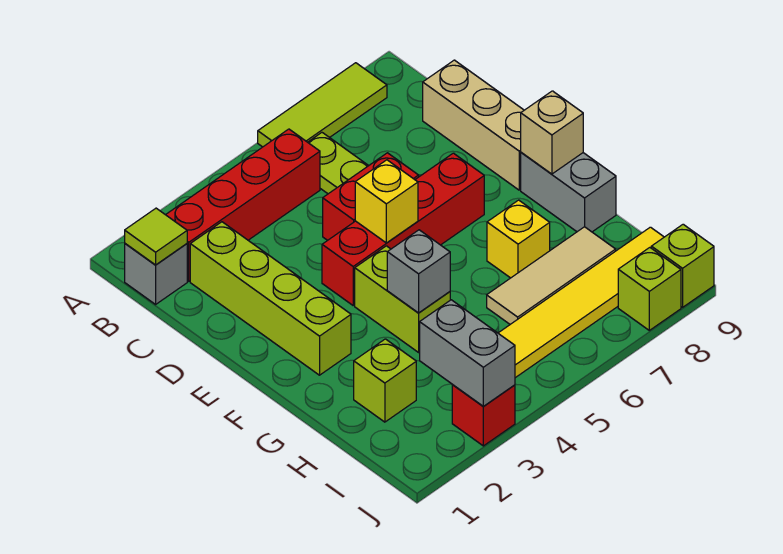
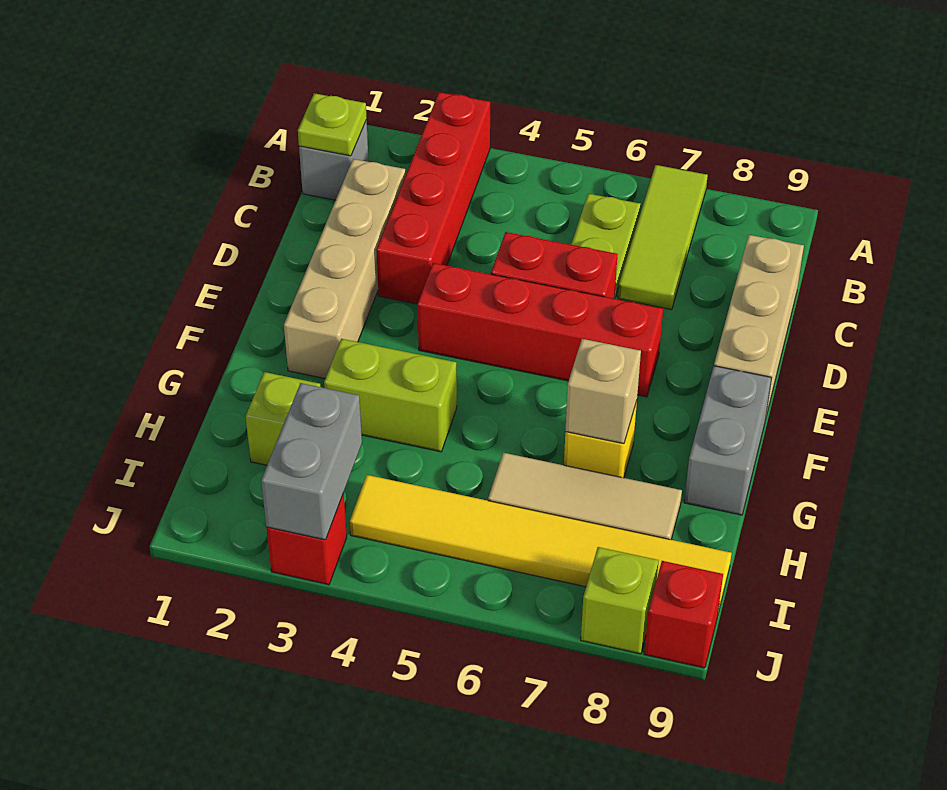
lime tile A6:A8 level 1 -> lime tile A7:C7 level 1
lime tile B1 level 2 -> lime plate B1 level 2
red brick B2:B5 level 1 -> red brick A3:D3 level 1
lime brick C2:F2 level 1 -> tan brick C2:F2 level 1
yellow brick E5 level 2 -> none
lime brick F4:G4 level 1 -> lime brick G3:G4 level 1
tan brick F9 level 2 -> tan brick G7 level 2
grey brick G4 level 2 -> none
lime brick J9 level 1 -> red brick J9 level 1

